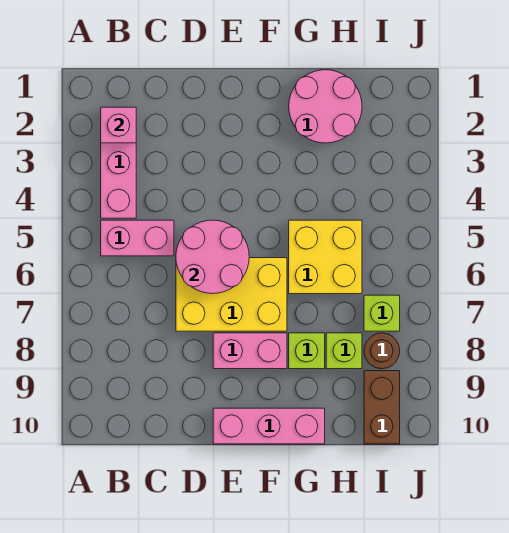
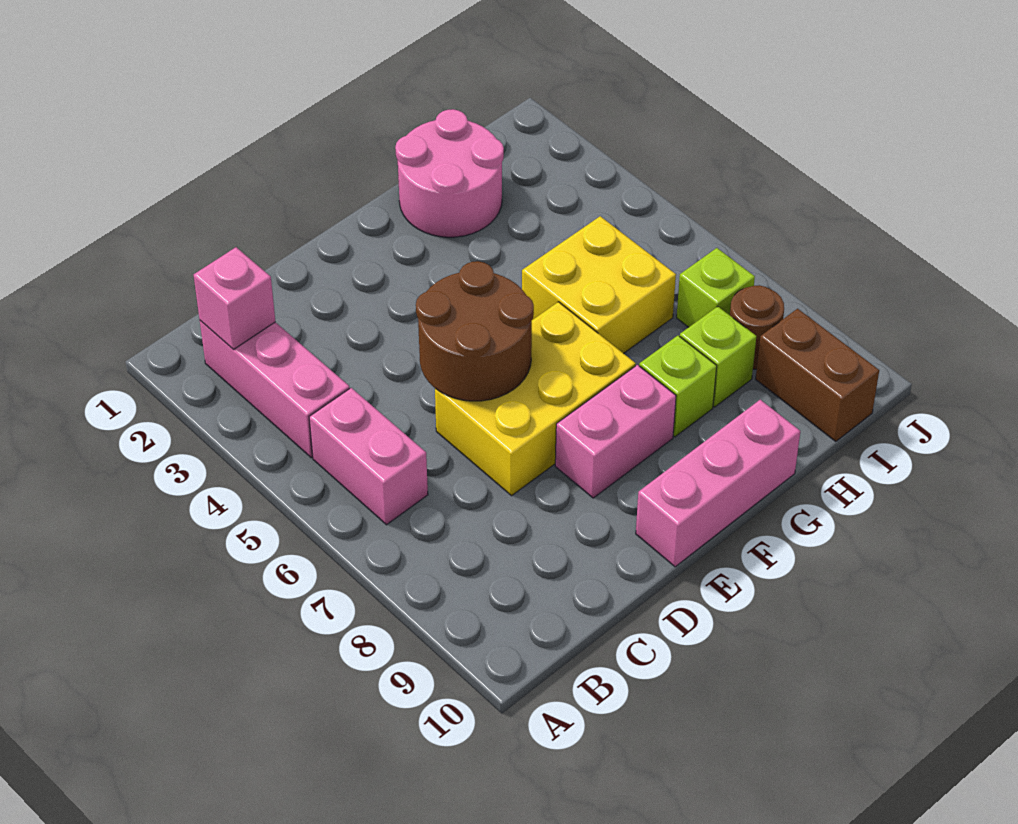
pink brick B5:C5 level 1 -> pink brick B5:B6 level 1
pink round brick D5:E6 level 2 -> brown round brick D5:E6 level 2

